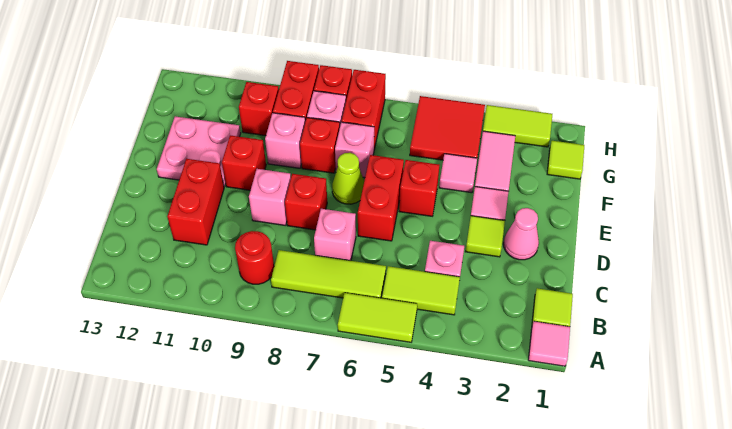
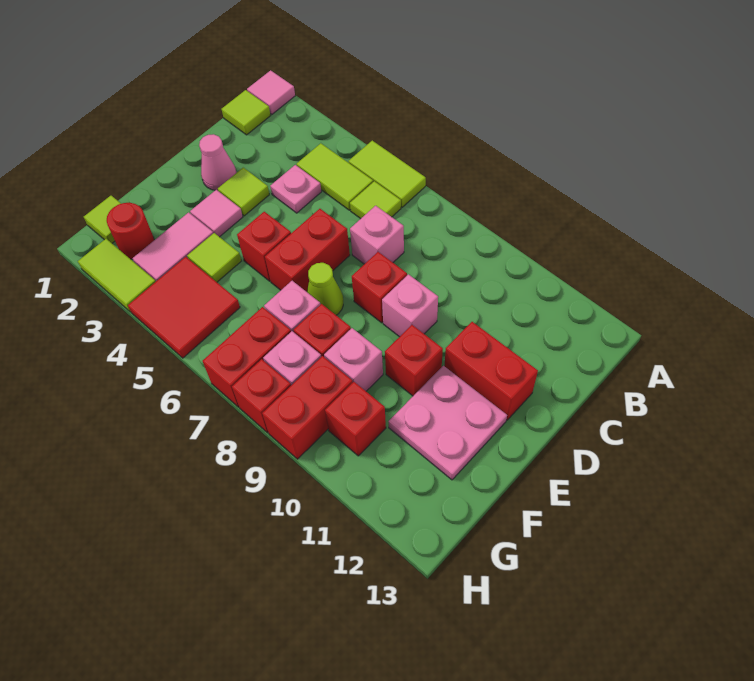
lime tile B6:B8 level 1 -> lime tile B6 level 1
red round brick B9 level 1 -> red round brick G2 level 1
red brick C11:D11 level 1 -> red brick D11:D12 level 1
pink tile F4 level 1 -> lime tile F4 level 1

